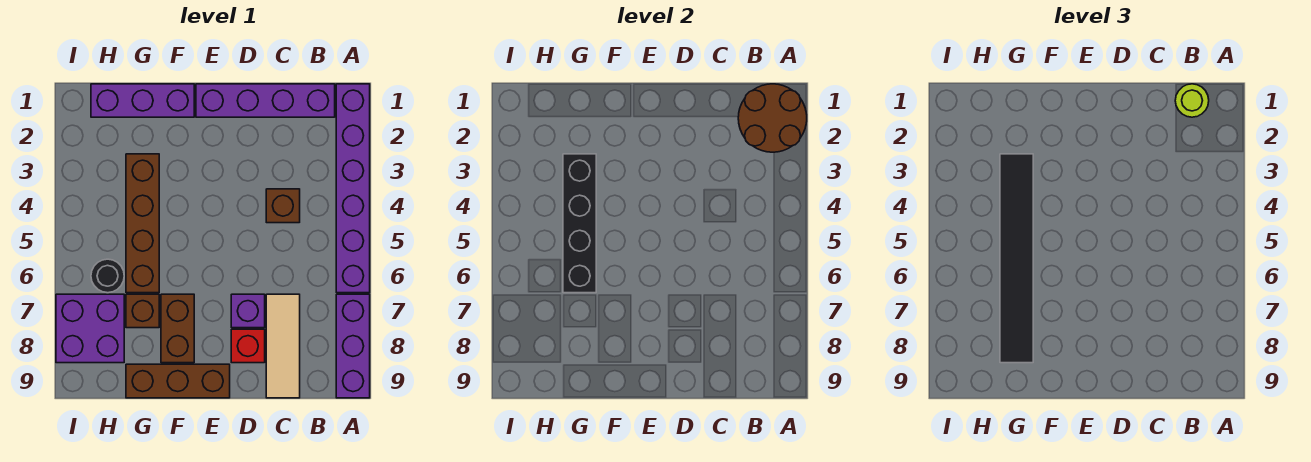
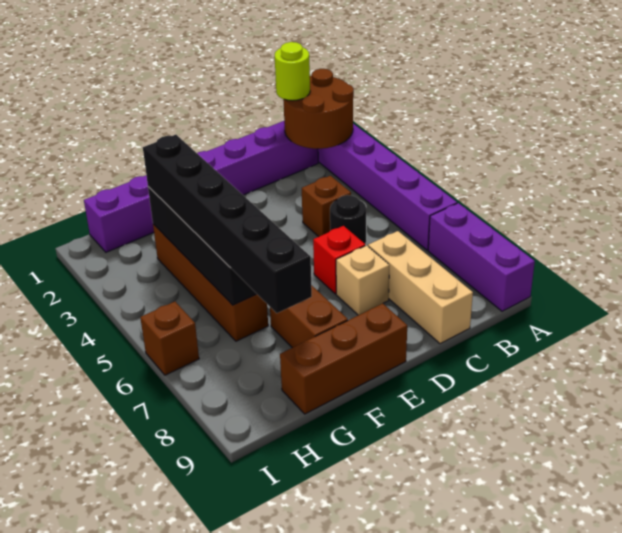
tan tile C7:C9 level 1 -> tan brick C7:C9 level 1
purple brick D7 level 1 -> tan brick D7 level 1
red brick D8 level 1 -> red brick D6 level 1
black tile G3:G8 level 3 -> black brick G3:G8 level 3
brown brick G7 level 1 -> brown brick I6 level 1
black round brick H6 level 1 -> black round brick C5 level 1
purple brick H7:I8 level 1 -> none

